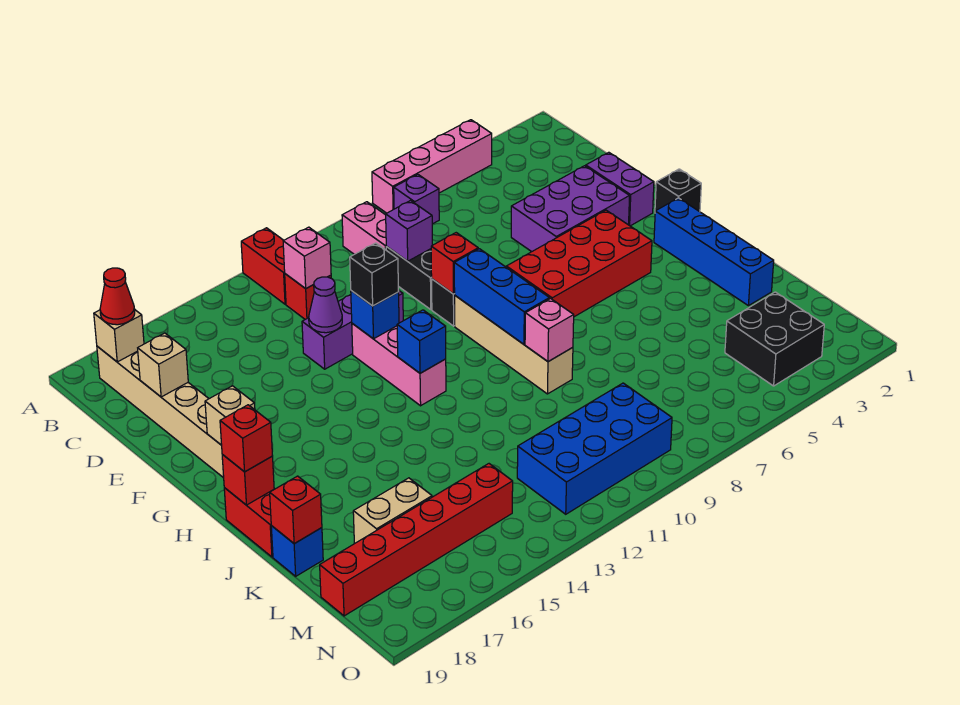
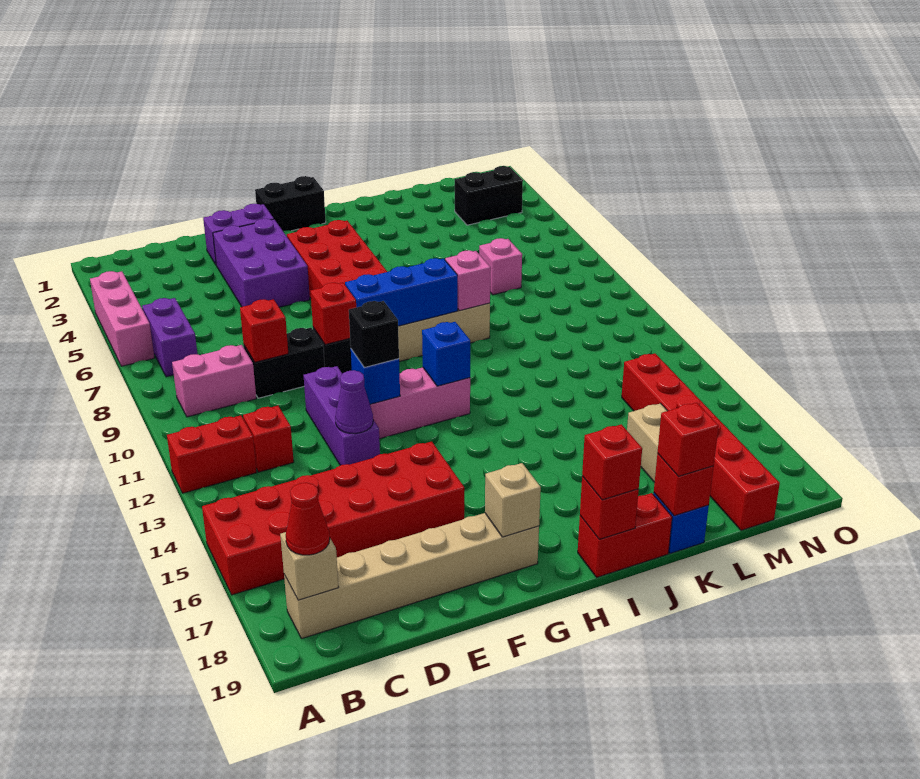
pink brick A4:A7 level 1 -> pink brick A4:A6 level 1
none -> red brick A15:F16 level 1
purple brick B7 level 1 -> purple brick B6:B7 level 1
pink brick C12 level 2 -> pink brick L7 level 1
purple brick D9 level 2 -> red brick D9 level 2
tan brick D18 level 2 -> none
black brick G1 level 1 -> black brick G1:H1 level 1
blue brick H2:K2 level 1 -> none
none -> red brick K19 level 3
black brick M3:N4 level 1 -> black brick M3:N3 level 1
blue brick M9:N12 level 1 -> none

